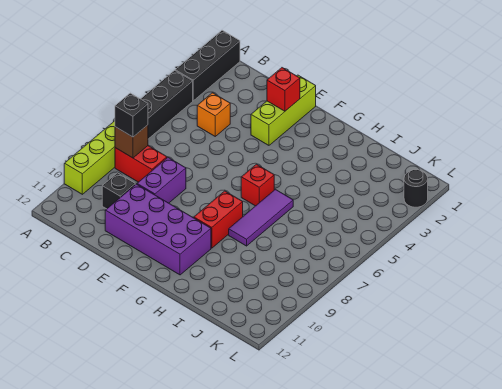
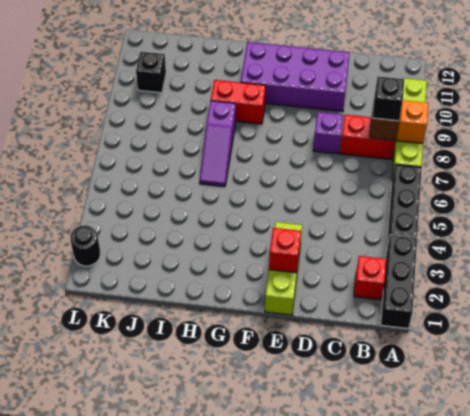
orange brick C4 level 1 -> orange brick A8 level 2
black brick C10 level 1 -> black brick K10 level 1
purple brick D8:D9 level 1 -> purple brick D8 level 1
red brick G6 level 1 -> red brick B2 level 1
red brick G8:G9 level 1 -> red brick G9:H9 level 1
purple tile H6:H8 level 1 -> purple slope H6:H8 level 1 top 8

